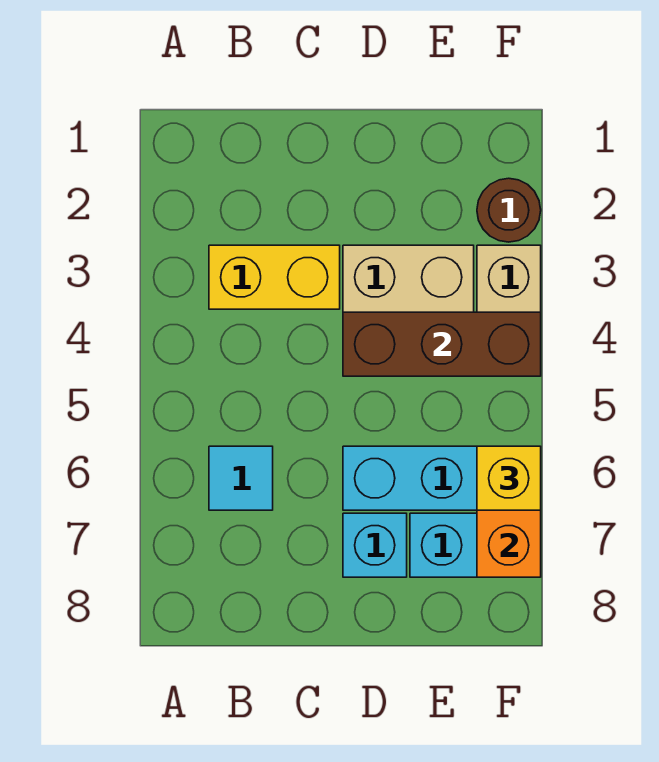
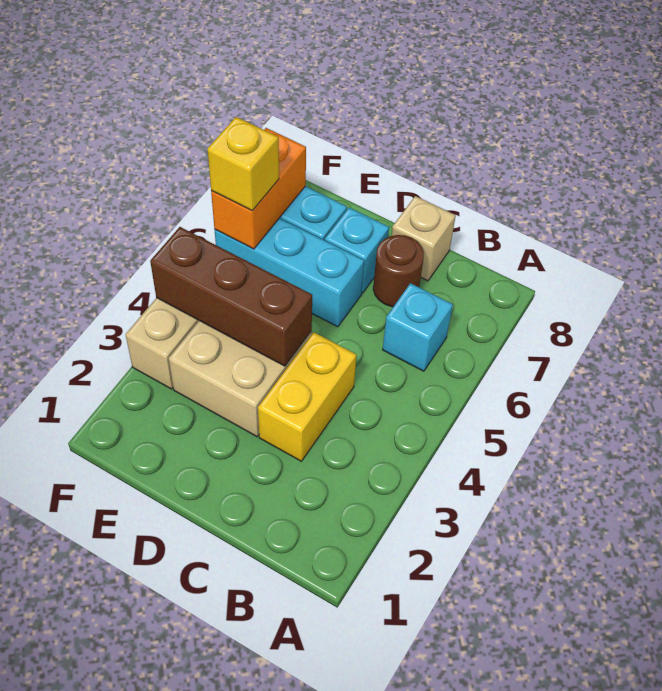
yellow brick B3:C3 level 1 -> yellow brick C3:C4 level 1
cyan tile B6 level 1 -> cyan brick B6 level 1
none -> tan brick C8 level 1
brown round brick F2 level 1 -> brown round brick C7 level 1

